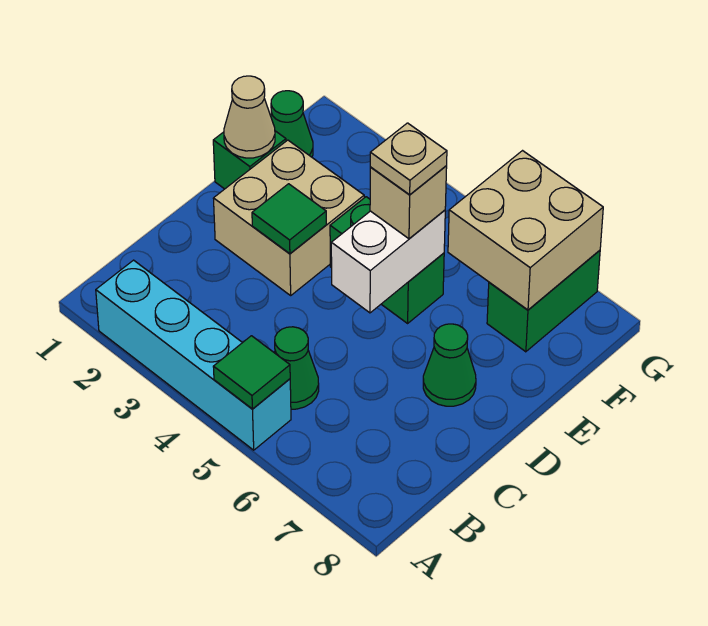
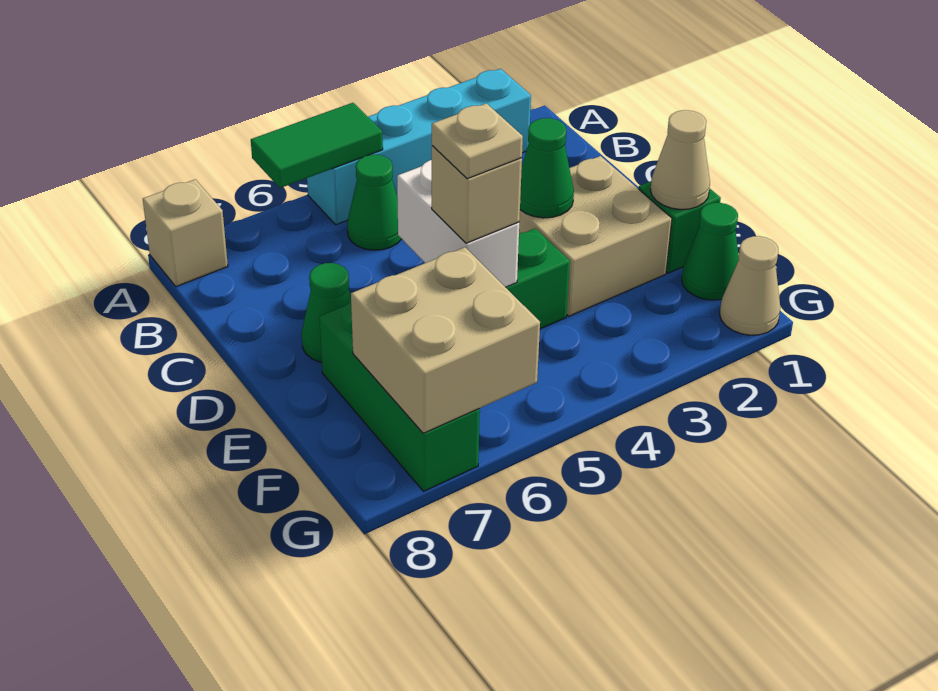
green tile A5 level 2 -> green tile A5:A6 level 2
none -> tan brick A8 level 1
green tile D3 level 2 -> green cone D3 level 2
green brick F7:G7 level 1 -> green brick E7:G7 level 1
none -> tan cone G1 level 1

